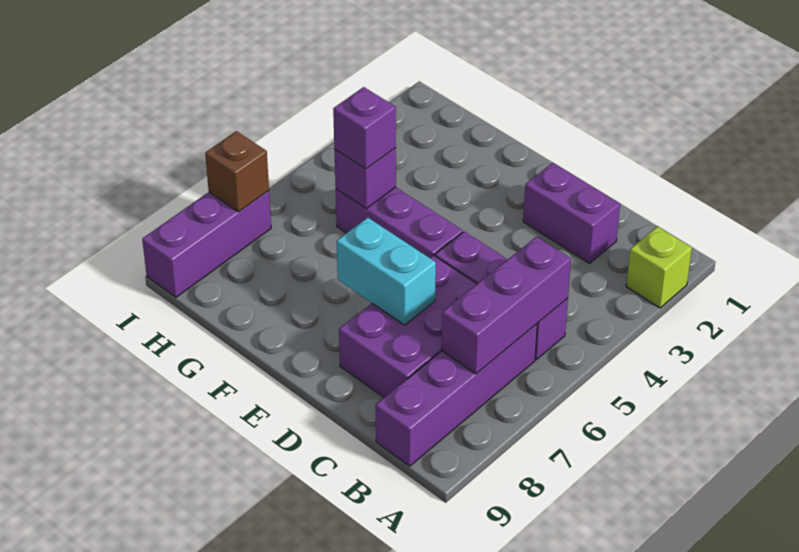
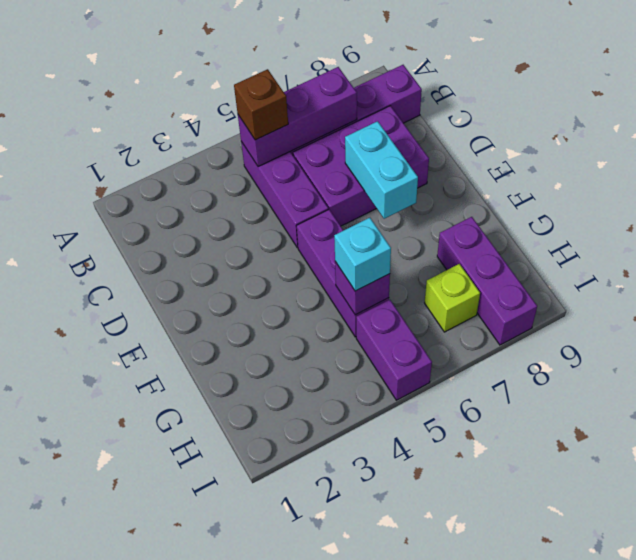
lime brick A2 level 1 -> lime brick H7 level 1
purple brick C2:D2 level 1 -> purple brick H5:I5 level 1
purple brick G5 level 3 -> cyan brick G5 level 3
purple brick I7:I9 level 1 -> purple brick G8:I8 level 1
brown brick I7 level 2 -> brown brick B5 level 3

